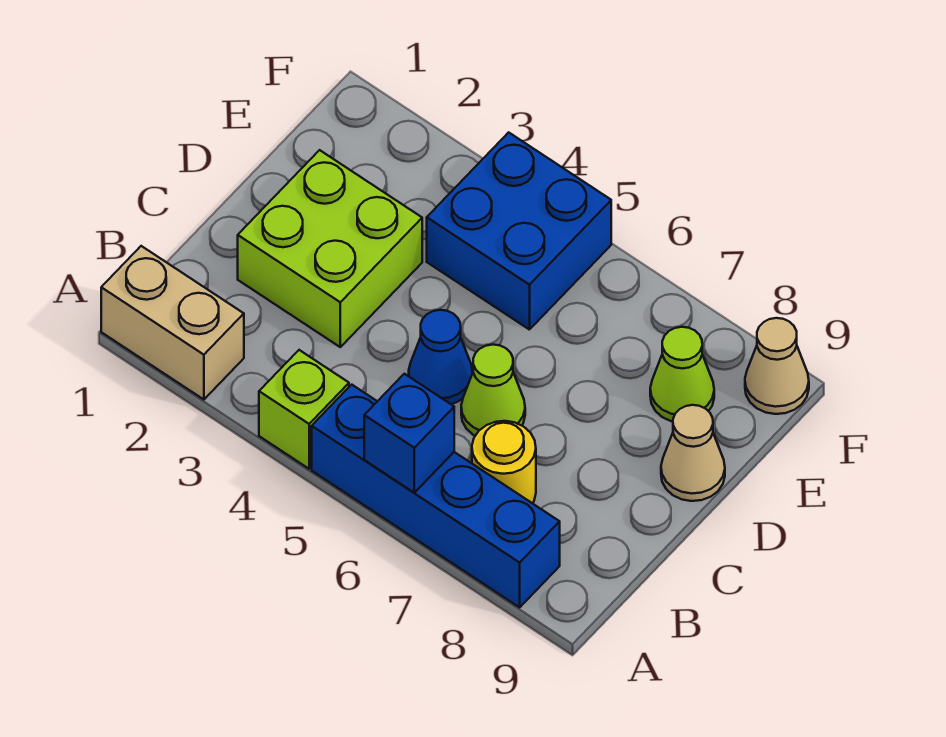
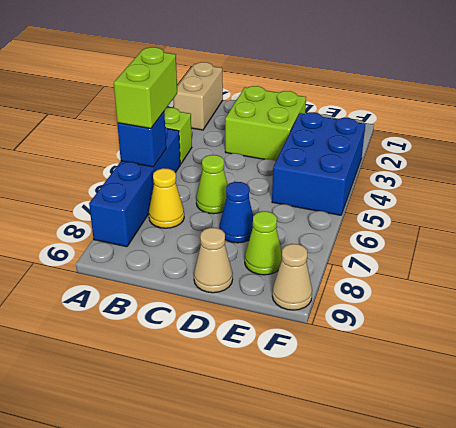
none -> lime brick A5:A6 level 3
yellow round brick B7 level 1 -> yellow cone B7 level 1
blue cone C5 level 1 -> blue cone D7 level 1
blue brick E4:F5 level 1 -> blue brick E3:F5 level 1

